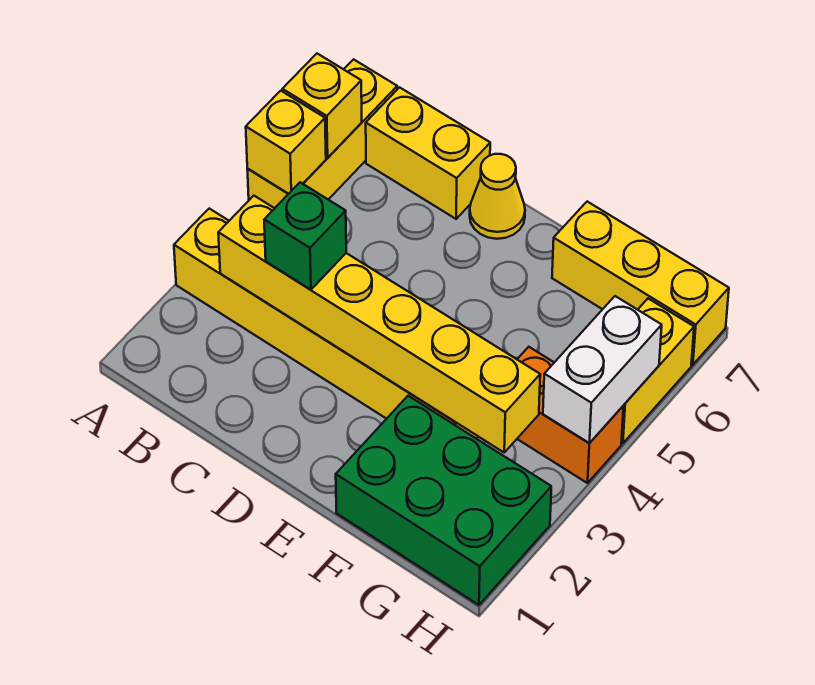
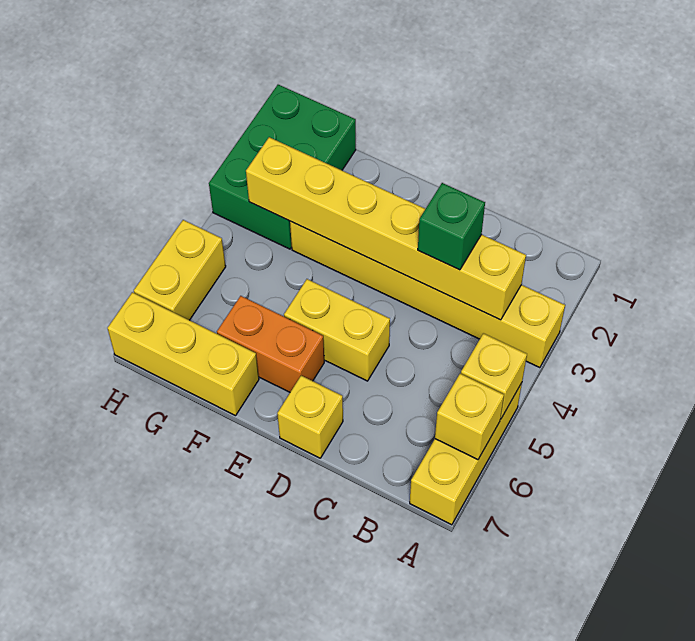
yellow brick B7:C7 level 1 -> yellow brick D5:E5 level 1
yellow cone D7 level 1 -> yellow brick D7 level 1
green brick F1:H2 level 1 -> green brick G1:H3 level 1
orange brick G4:H4 level 1 -> orange brick E6:F6 level 1
white brick H4:H5 level 2 -> none

